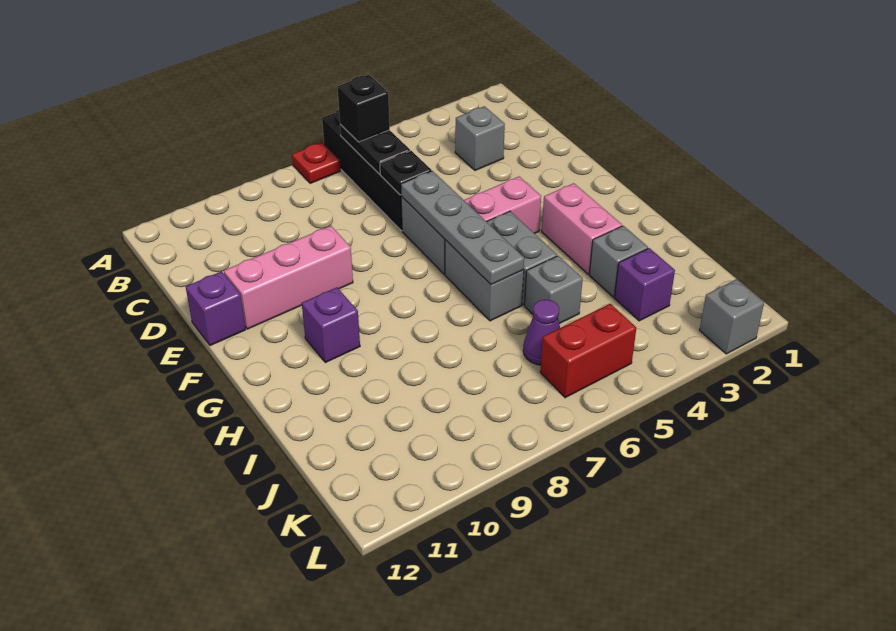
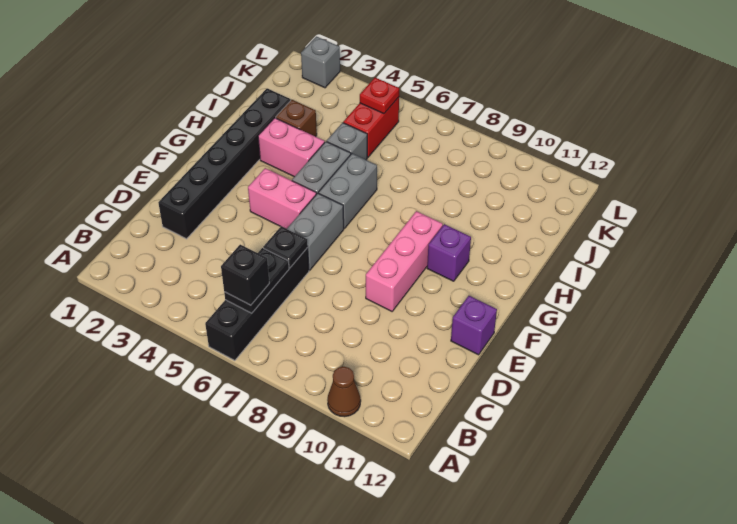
red plate A7 level 1 -> red plate K5 level 2
none -> brown cone A10 level 1
grey brick C3 level 1 -> none
none -> black brick D2:I2 level 1
grey plate E6:H6 level 2 -> none
pink brick E9:E11 level 1 -> pink brick E9:G9 level 1
pink brick G3:H3 level 1 -> pink brick H3:H4 level 1
grey brick I3 level 1 -> brown brick I3 level 1
purple brick J3 level 1 -> none
purple cone J6 level 1 -> none
red brick K5:K6 level 1 -> red brick J5:K5 level 1

